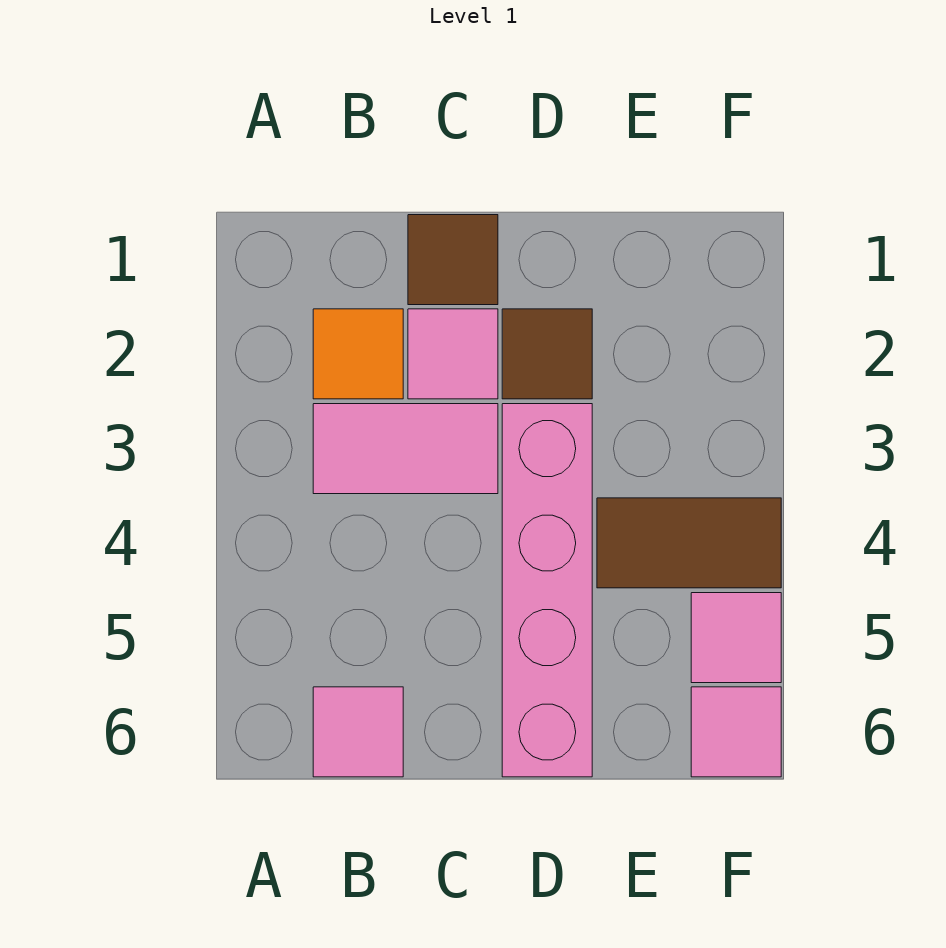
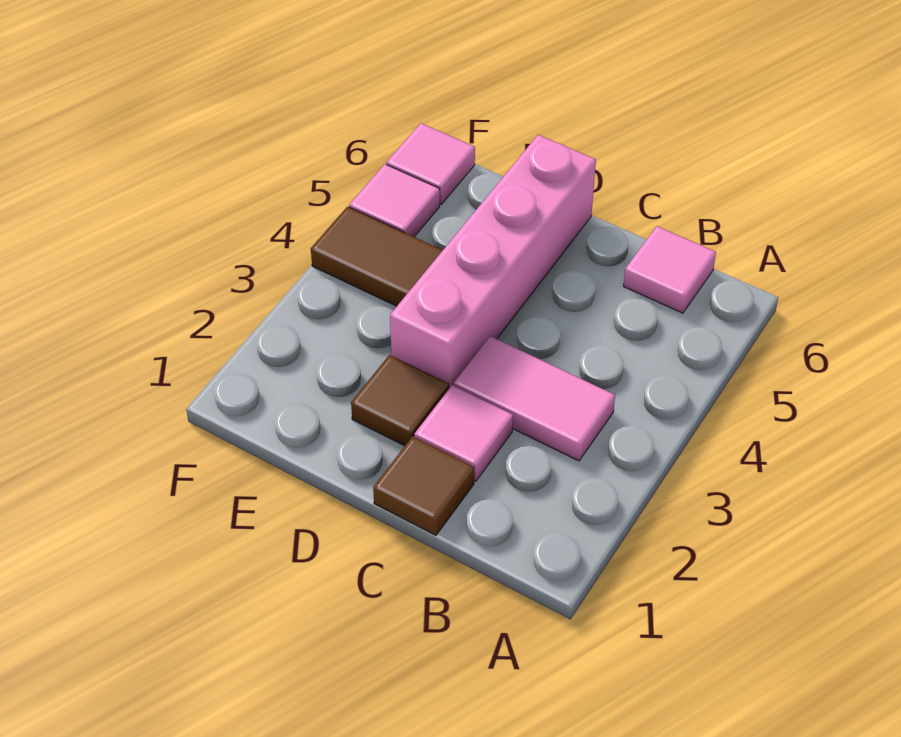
orange tile B2 level 1 -> none

